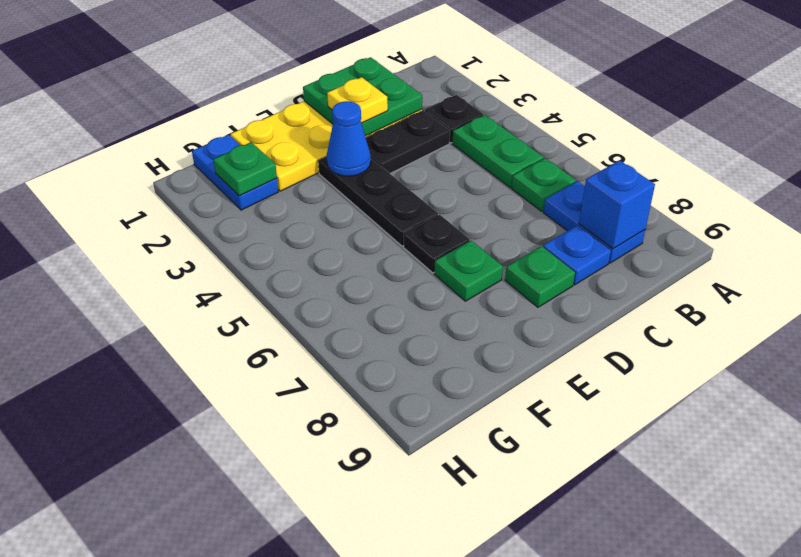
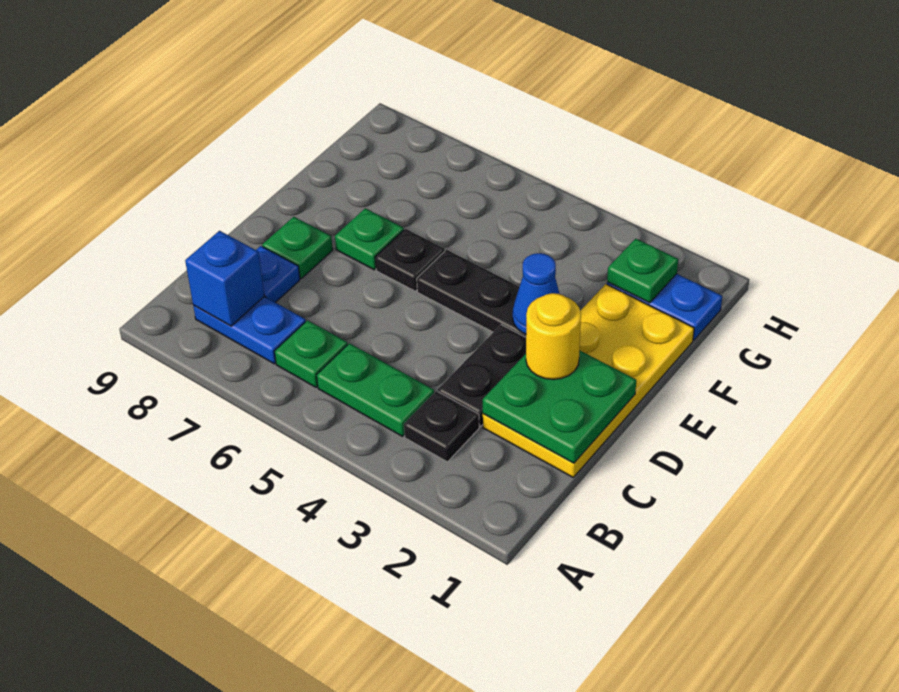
yellow plate D2 level 3 -> yellow round brick D2 level 3

